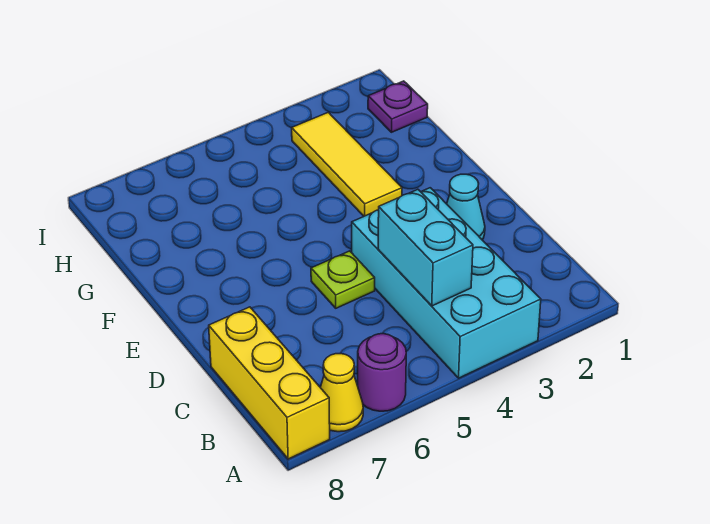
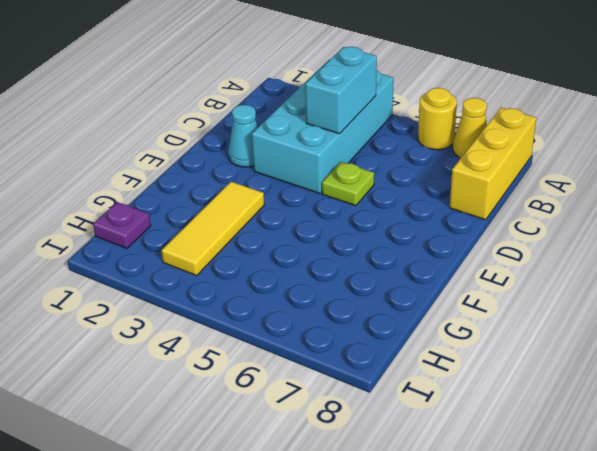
purple round brick A6 level 1 -> yellow round brick A6 level 1

